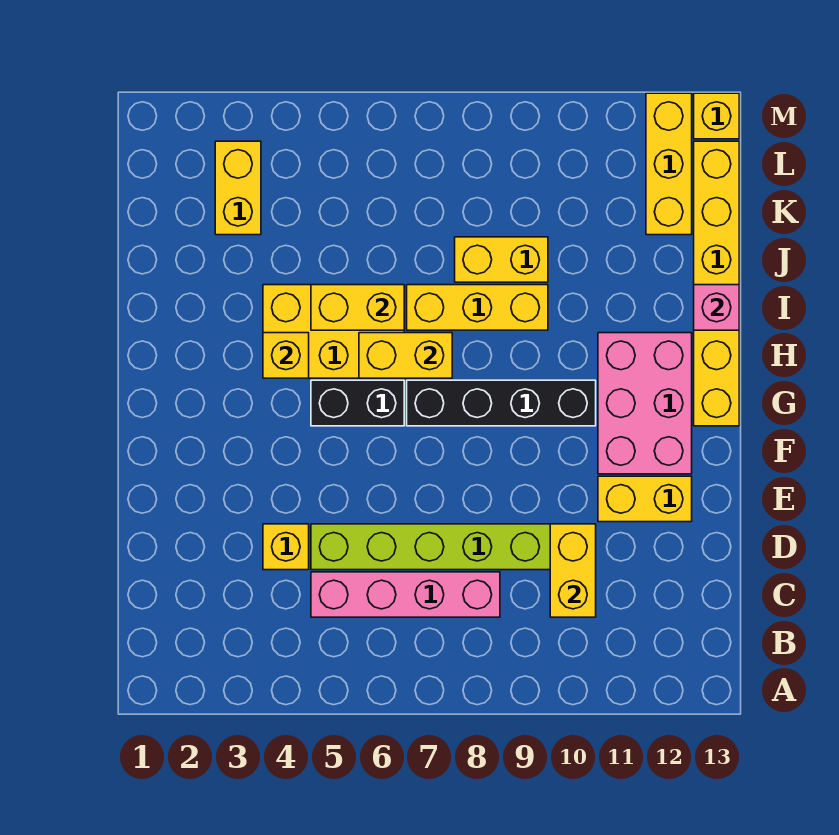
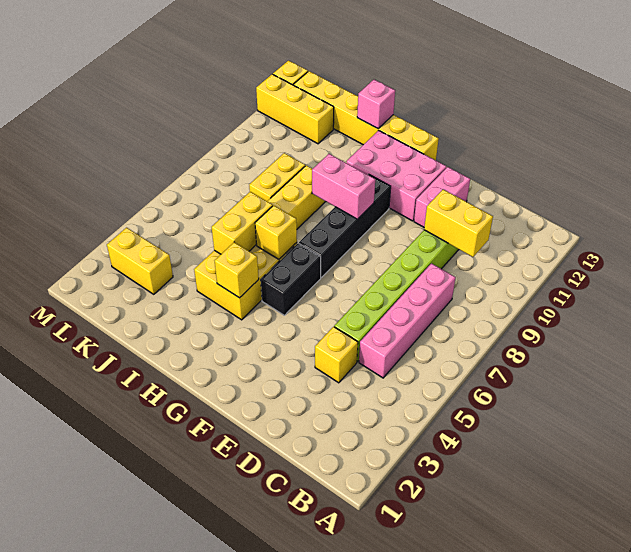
yellow brick E11:E12 level 1 -> pink brick E11:E12 level 1
none -> pink brick G9:H9 level 2
yellow brick H6:H7 level 2 -> yellow brick H6 level 2

